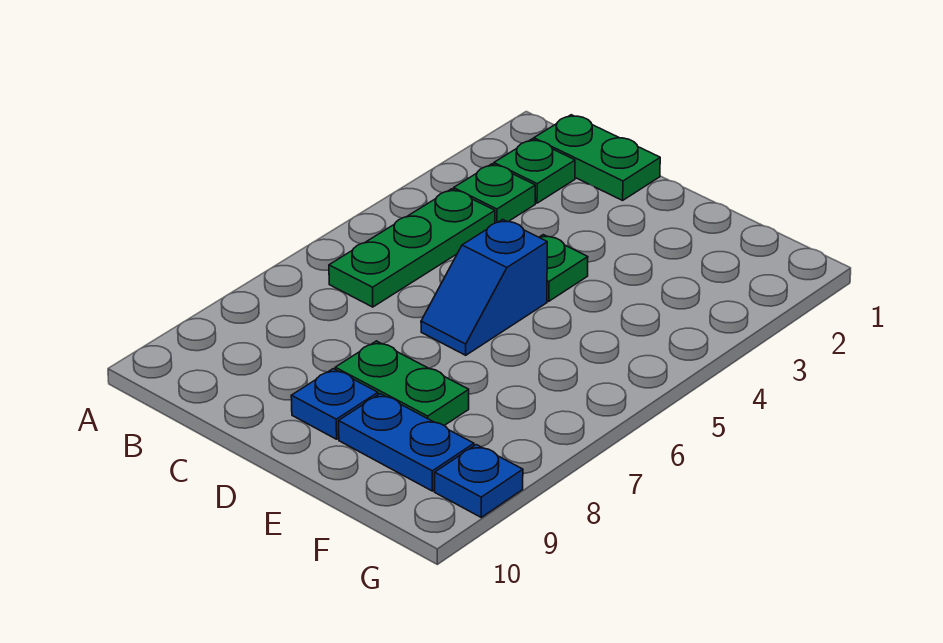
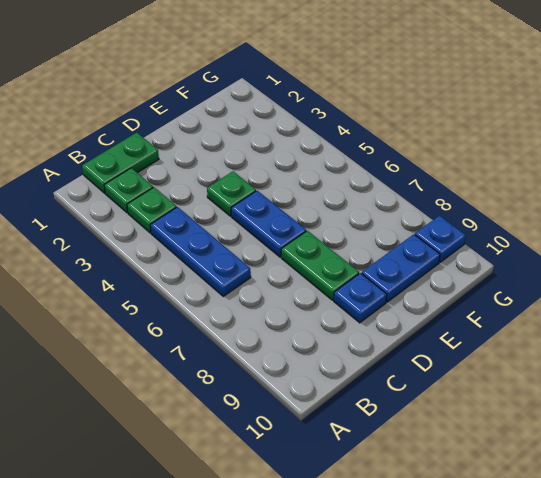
green plate B4:B6 level 1 -> blue plate B4:B6 level 1
blue slope D5:D6 level 1 top 5 -> blue plate D5:D6 level 1
green plate D8:E8 level 1 -> green plate D7:D8 level 1

